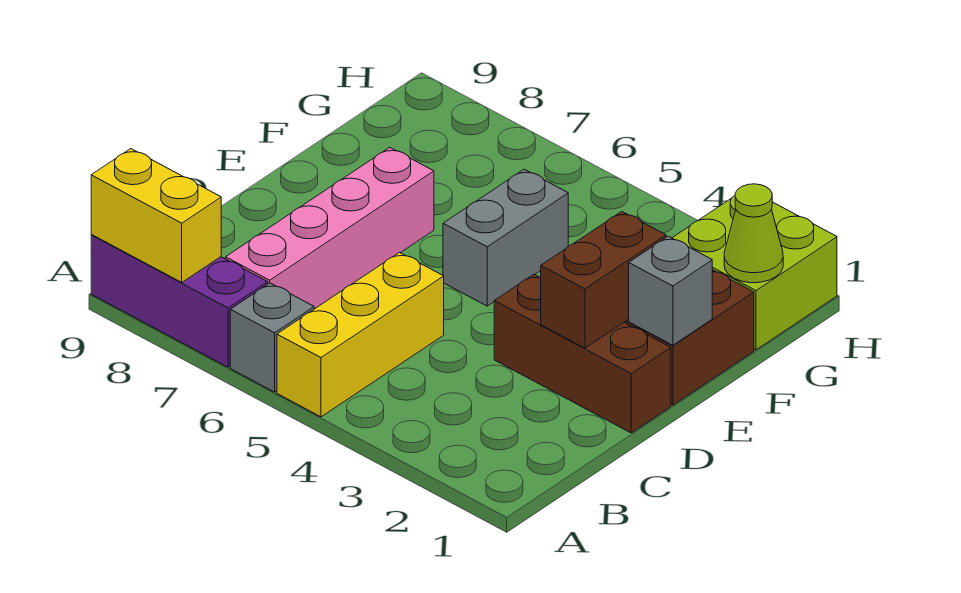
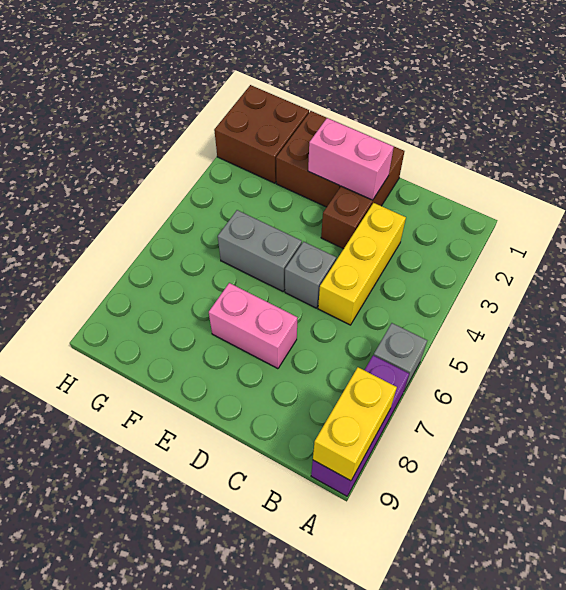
yellow brick A5:C5 level 1 -> yellow brick C3:C5 level 1
pink brick B7:E7 level 1 -> pink brick D7:E7 level 1
brown brick D2:E2 level 2 -> pink brick D2:E2 level 2
grey brick E1 level 2 -> grey brick D5 level 1
lime brick G1:H2 level 1 -> brown brick G1:H2 level 1
lime cone G1 level 2 -> none

